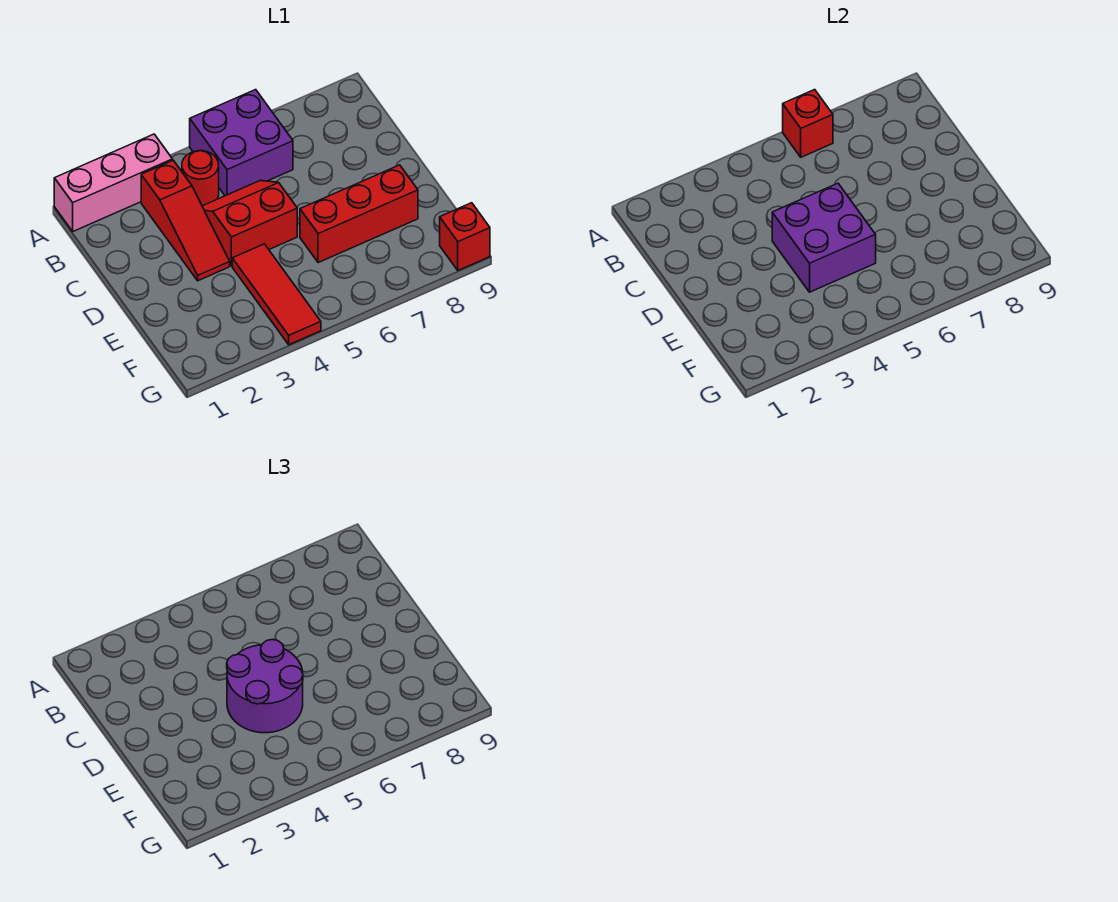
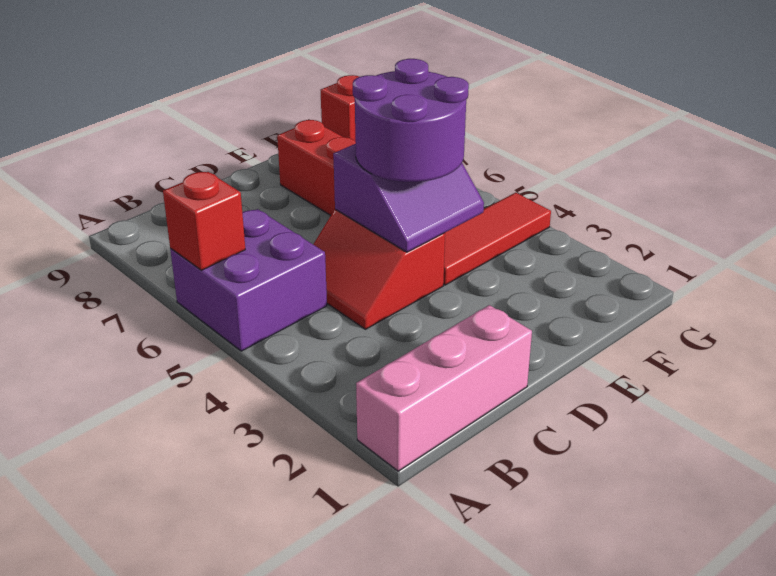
pink brick A1:A3 level 1 -> pink brick A1:C1 level 1
red slope B3:D3 level 1 top B -> none
red round brick B4 level 1 -> none
purple brick D4:E5 level 2 -> purple slope D4:E5 level 2 top 5

